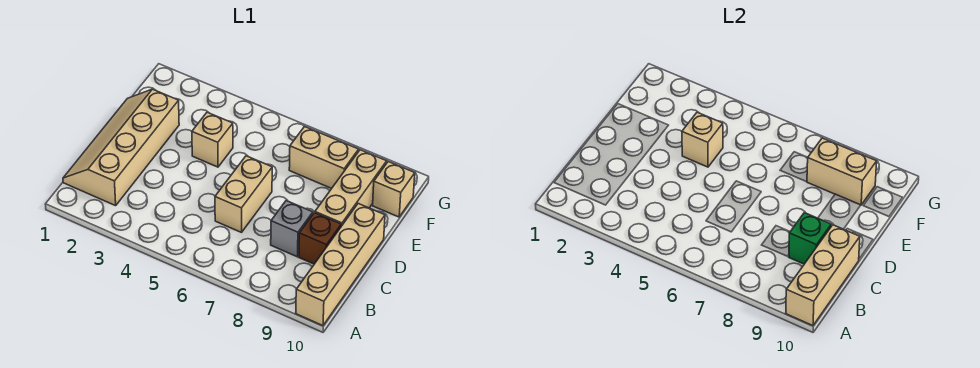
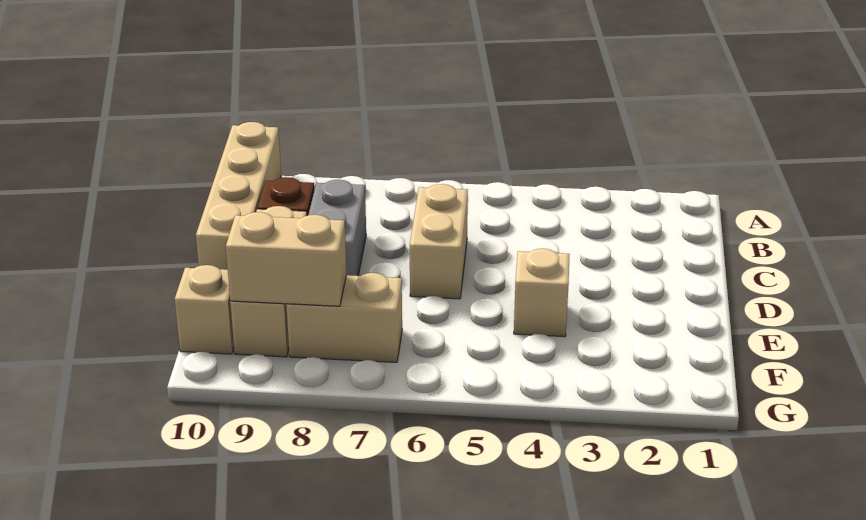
tan brick A10:C10 level 2 -> none
tan slope B1:E2 level 1 top 2 -> none
grey brick C8 level 1 -> grey brick C8:D8 level 1
green brick C9 level 2 -> none
tan brick E4 level 2 -> none

